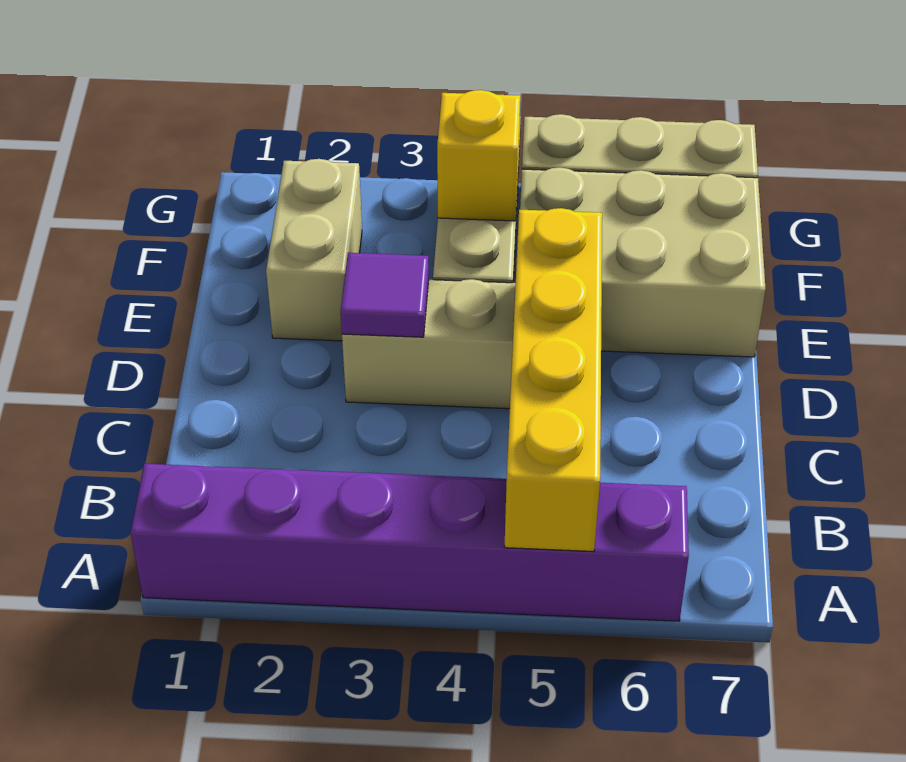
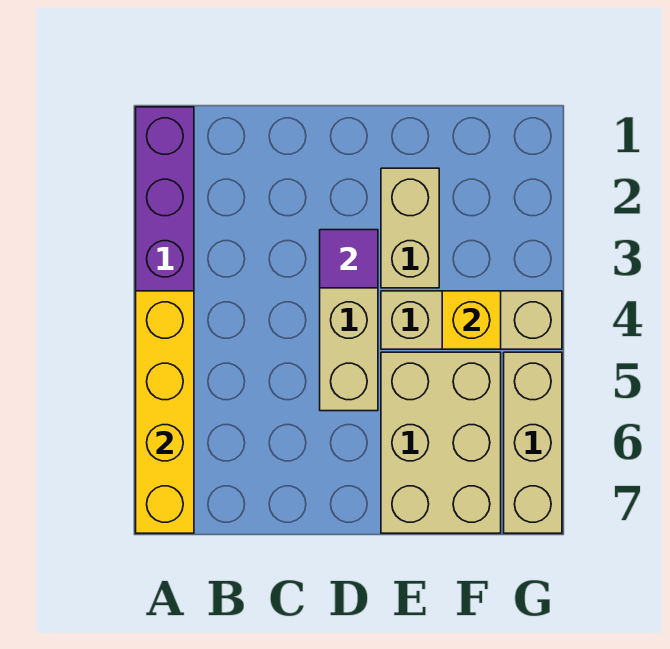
yellow brick A5:D5 level 2 -> yellow brick A4:A7 level 2
tan brick E2:F2 level 1 -> tan brick E2:E3 level 1

